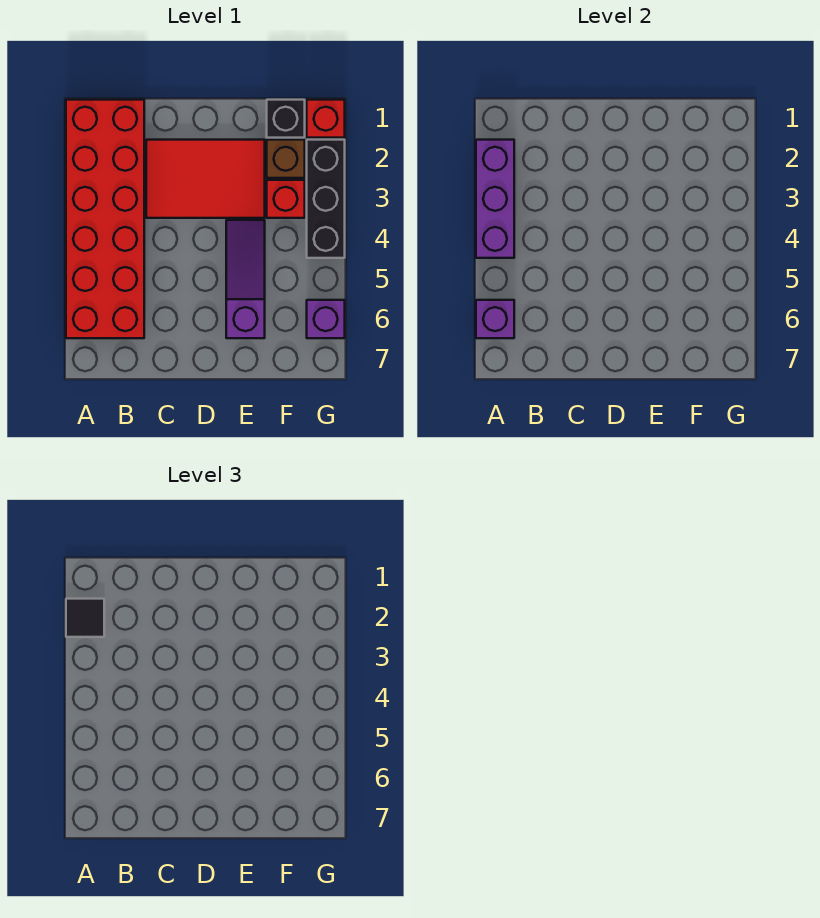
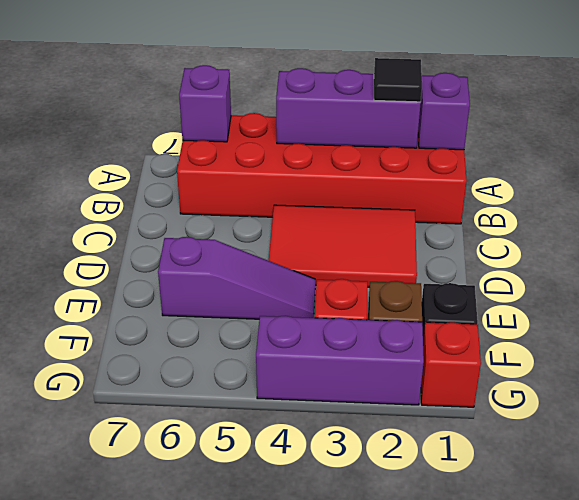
red tile C2:E3 level 1 -> red tile C2:D4 level 1
black brick G2:G4 level 1 -> purple brick G2:G4 level 1
purple brick G6 level 1 -> purple brick A1 level 2

